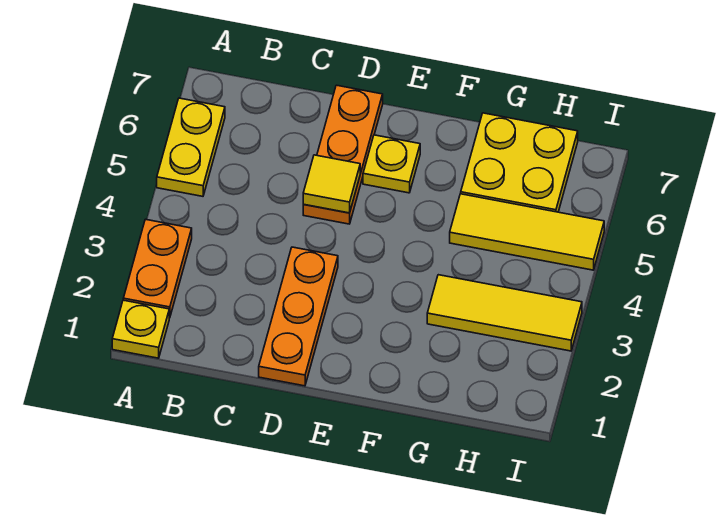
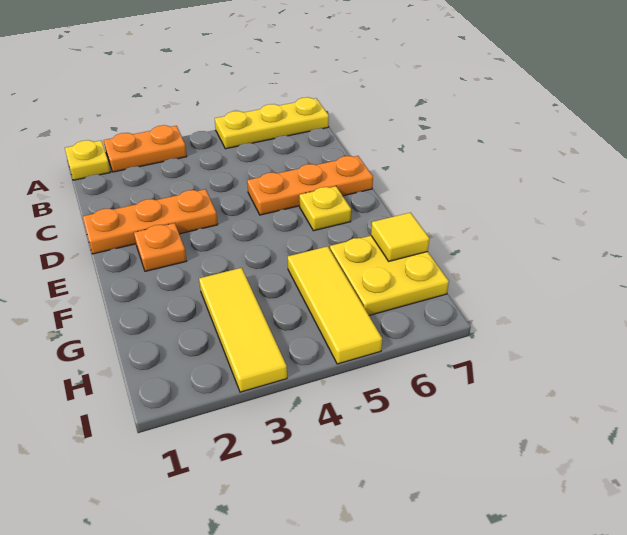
yellow plate A5:A6 level 1 -> yellow plate A5:A7 level 1
yellow tile D5 level 2 -> yellow tile G7 level 2
none -> orange plate E2 level 1

